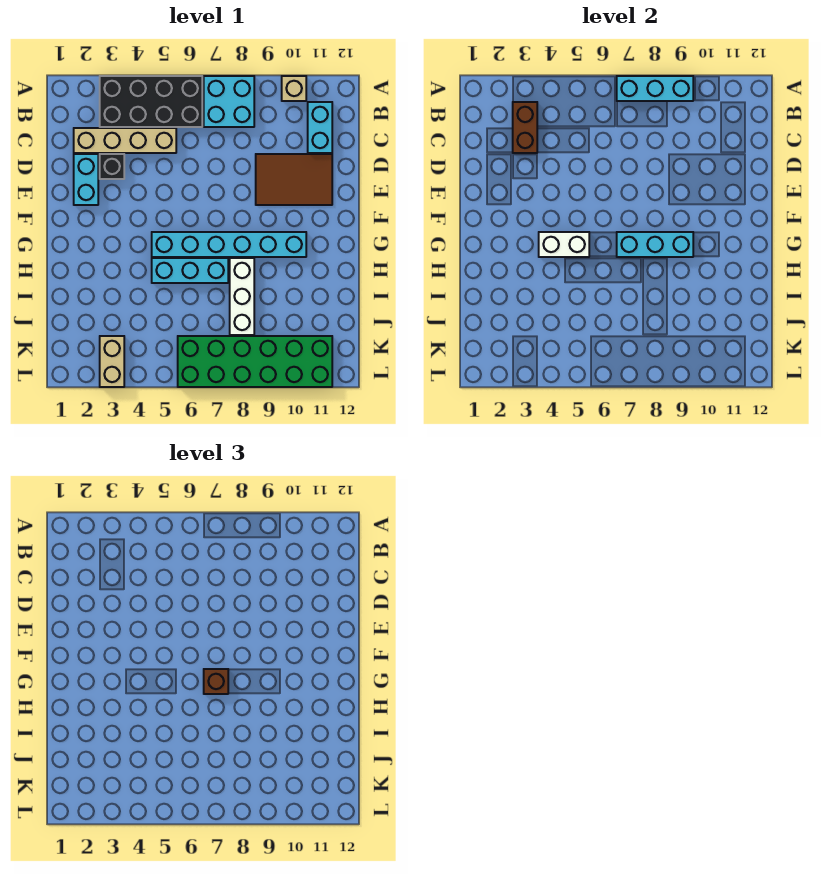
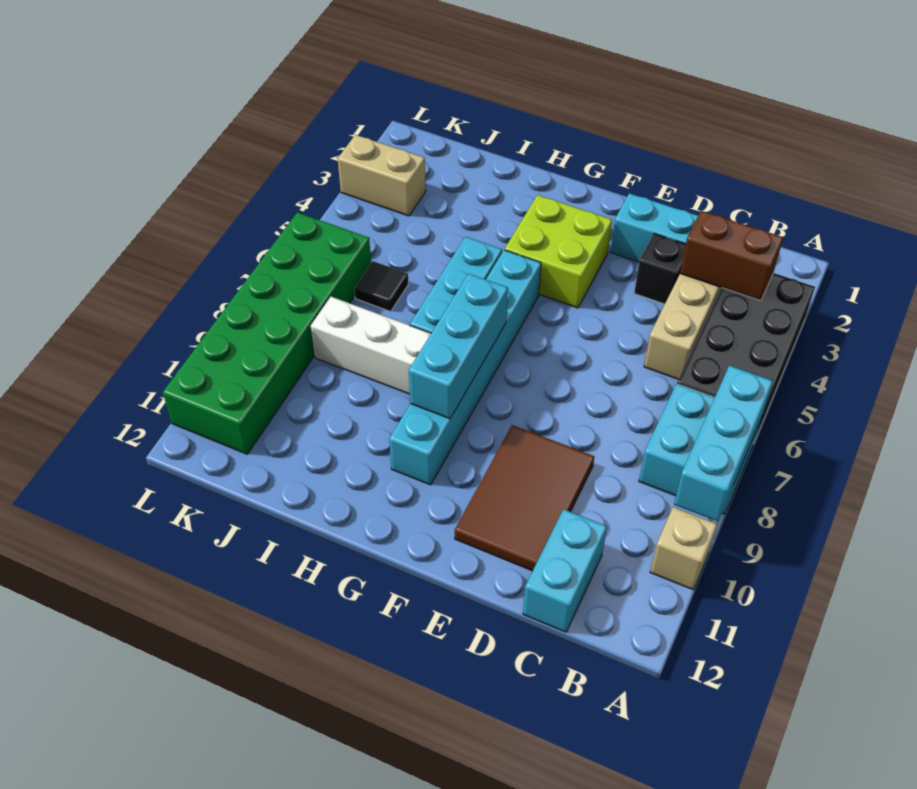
cyan brick B11:C11 level 1 -> cyan brick C11:C12 level 1
none -> lime brick F3:G4 level 1
white brick G4:G5 level 2 -> none
brown brick G7 level 3 -> none
none -> black tile J6 level 1

